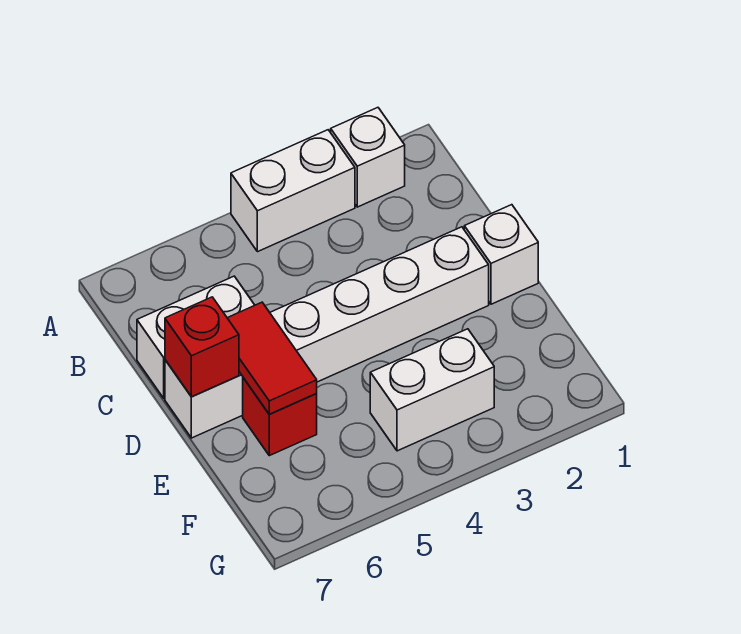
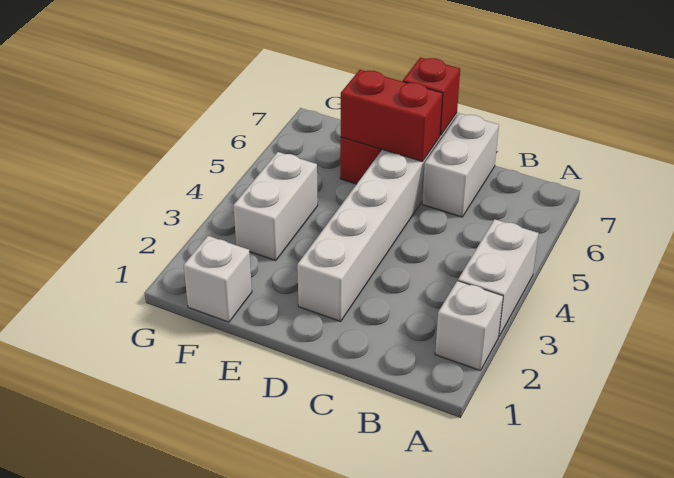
white brick D1 level 1 -> white brick F1 level 1
red tile D6:E6 level 2 -> red brick D6:E6 level 2

